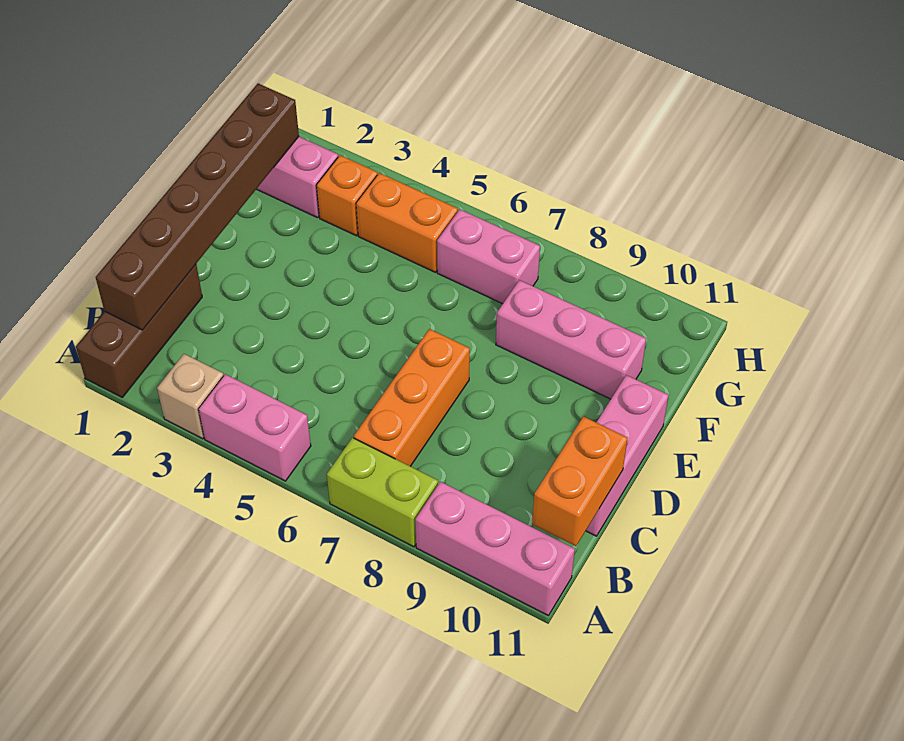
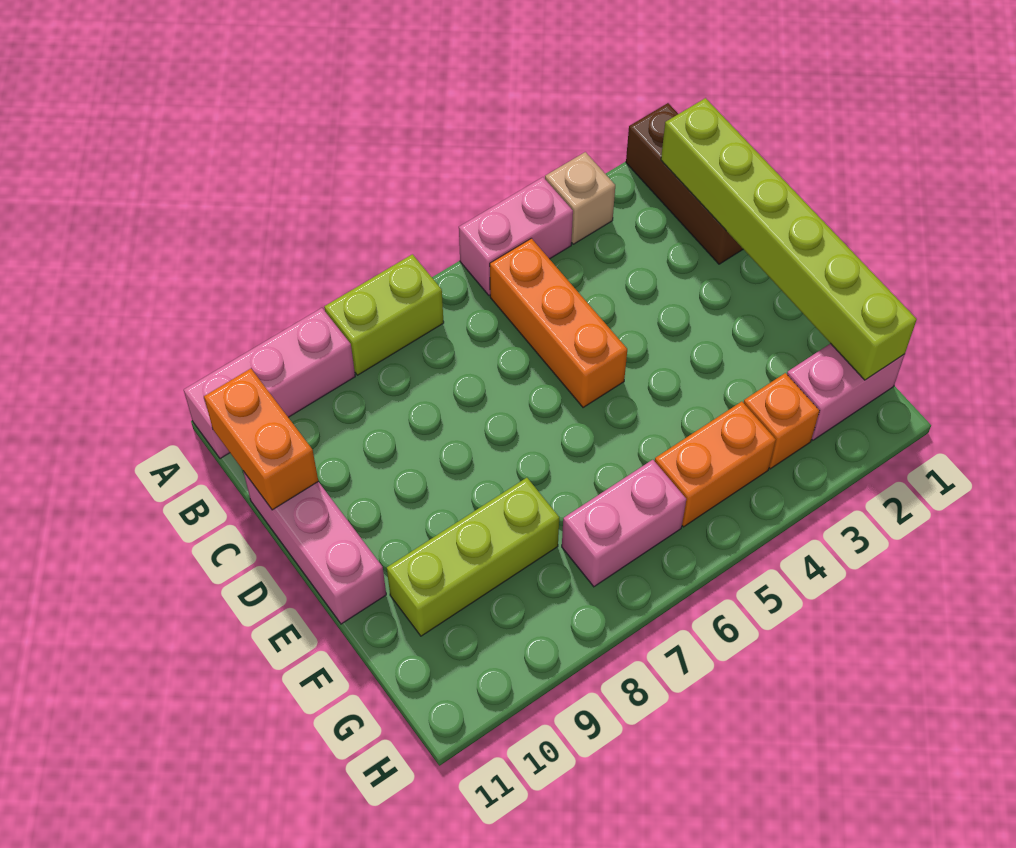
brown brick B1:G1 level 2 -> lime brick B1:G1 level 2
orange brick B7:D7 level 1 -> orange brick B5:D5 level 1
pink brick F8:F10 level 1 -> lime brick F8:F10 level 1

